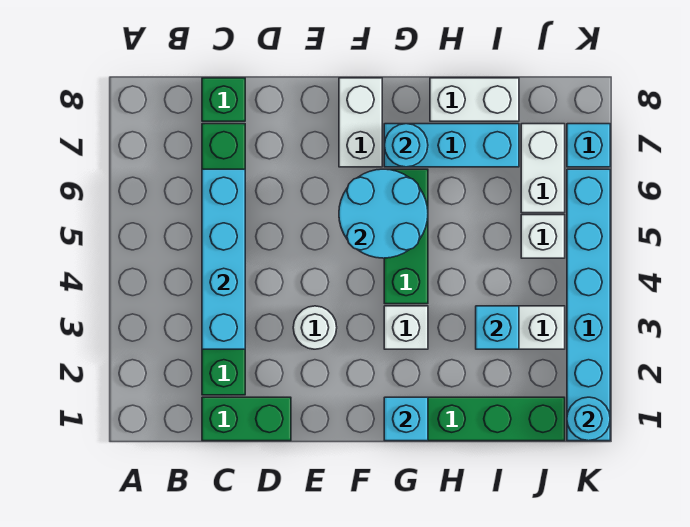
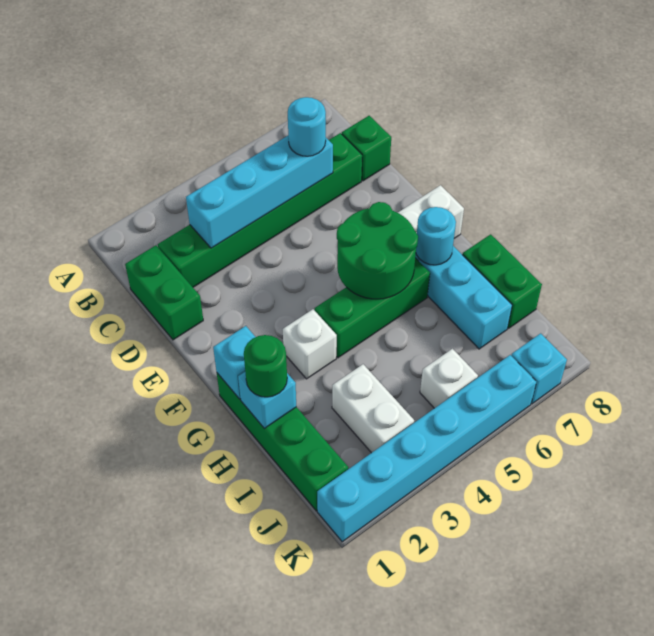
white round brick E3 level 1 -> none
cyan round brick F5:G6 level 2 -> green round brick F5:G6 level 2
none -> green round brick H1 level 3
white brick H8:I8 level 1 -> green brick H8:I8 level 1
cyan brick I3 level 2 -> cyan brick H1 level 2
white brick J6:J7 level 1 -> none
cyan round brick K1 level 2 -> cyan round brick C6 level 3

